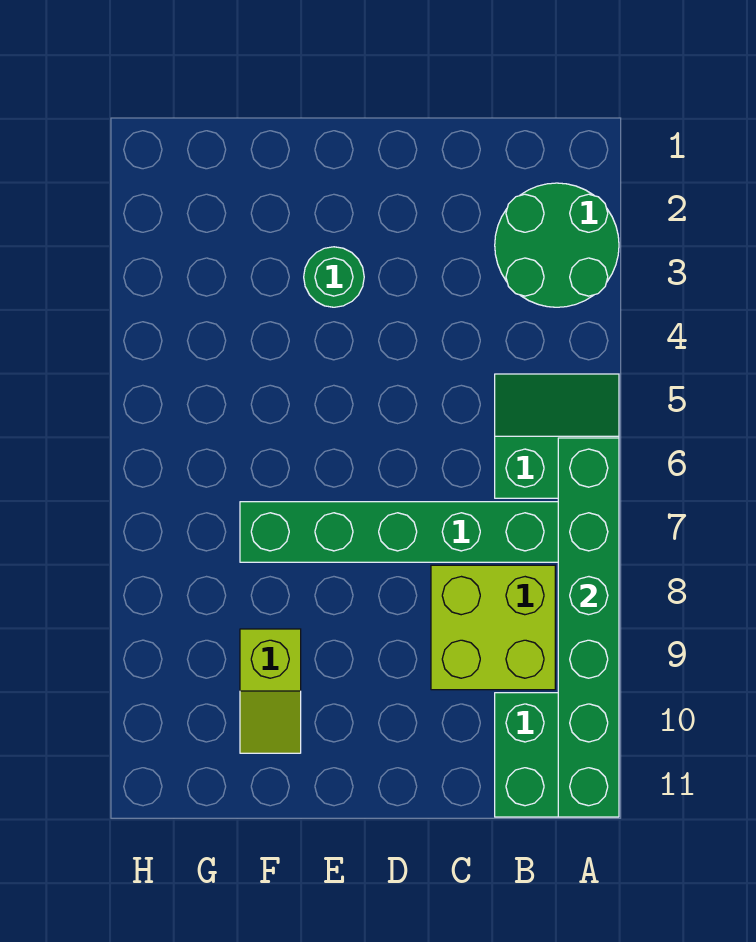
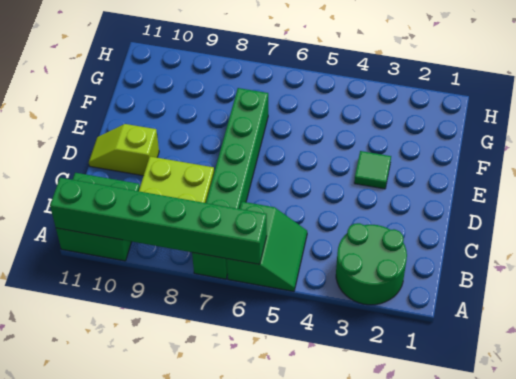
green round brick E3 level 1 -> green tile E3 level 1
lime slope F9:F10 level 1 top 9 -> lime slope D10:D11 level 1 top 10

